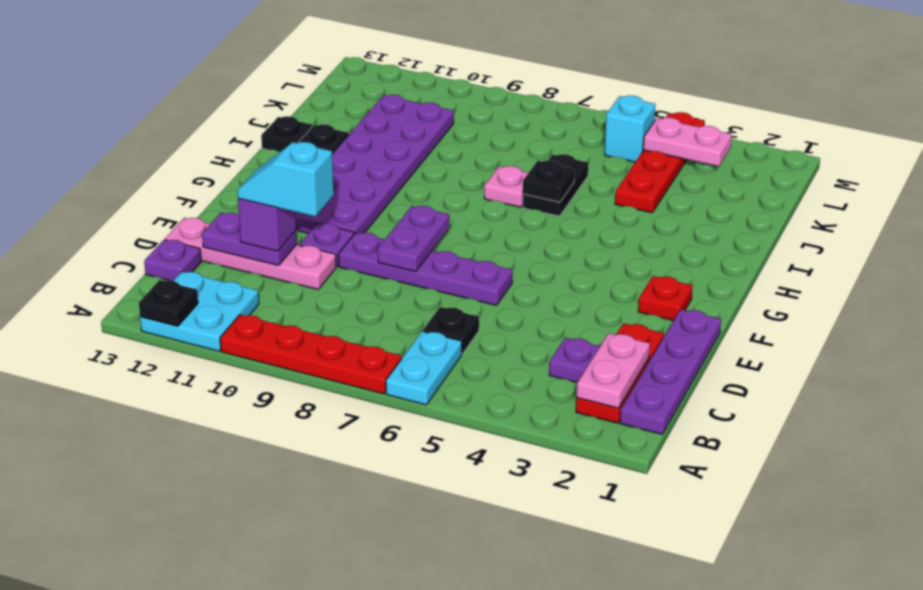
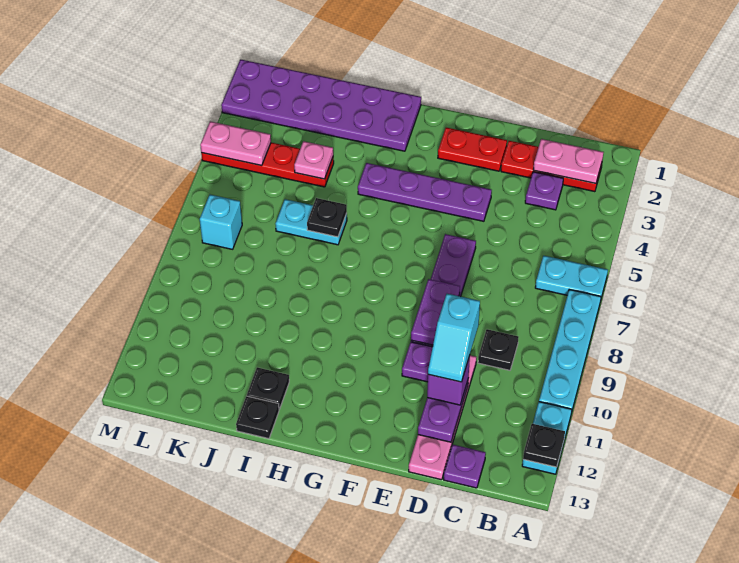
red plate A7:A10 level 1 -> cyan plate A7:A10 level 1
cyan plate A11:B12 level 1 -> cyan plate A11:A12 level 1
purple plate B1:E1 level 1 -> purple plate E4:H4 level 1
black plate C6 level 1 -> black plate C9 level 1
purple plate E8:F8 level 2 -> purple plate E8:E9 level 2
red plate F2 level 1 -> red plate E2:F2 level 1
purple plate F10:K11 level 1 -> purple plate H1:M2 level 1
black plate I6:J6 level 1 -> cyan plate I6:J6 level 1
pink plate I7 level 1 -> pink plate J4 level 2
pink plate L3:L4 level 2 -> pink plate L4:M4 level 2
cyan brick L5 level 1 -> cyan brick L7 level 1

